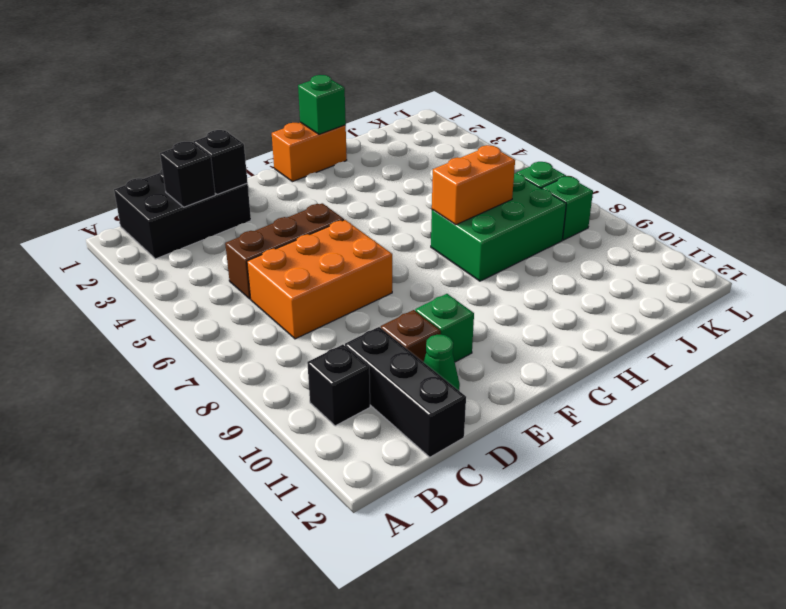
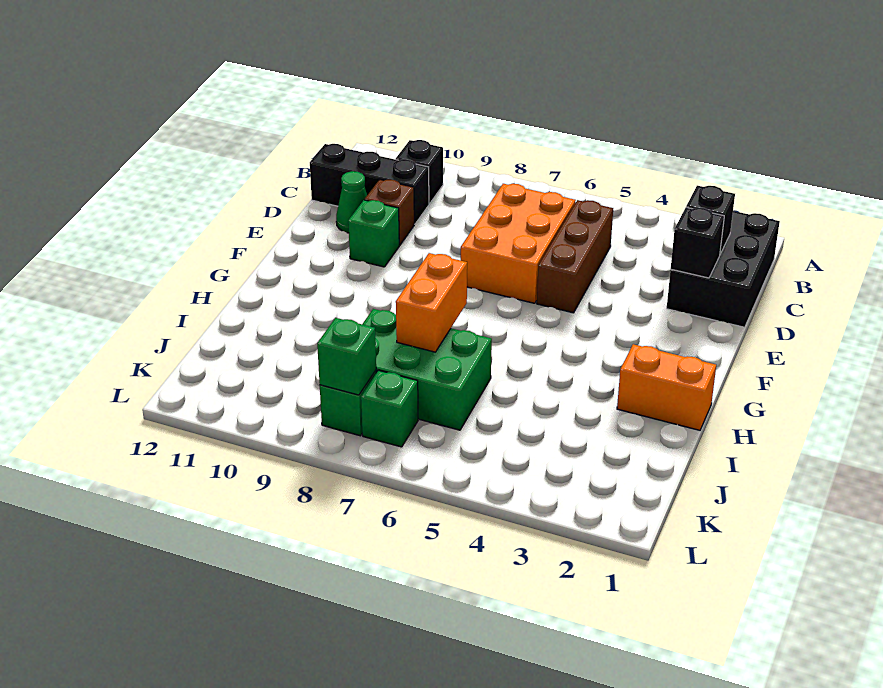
orange brick G1:H1 level 1 -> orange brick H1:H2 level 1
green brick H1 level 2 -> green brick K8 level 2
green brick H7:J8 level 1 -> green brick I6:J8 level 1

